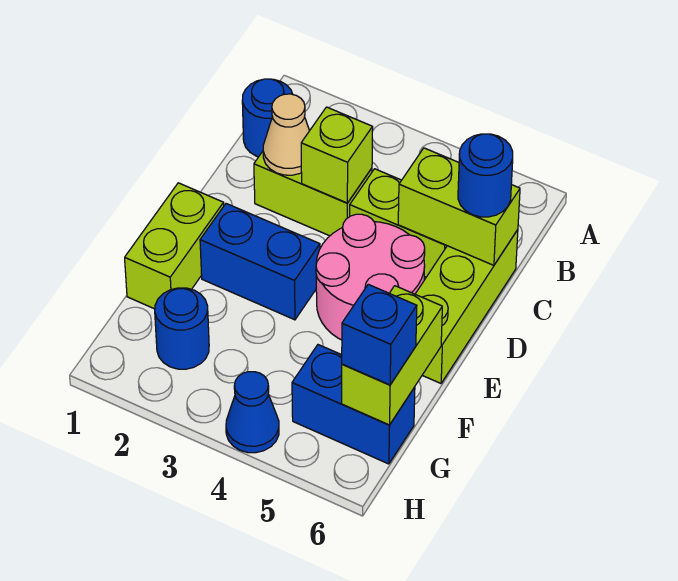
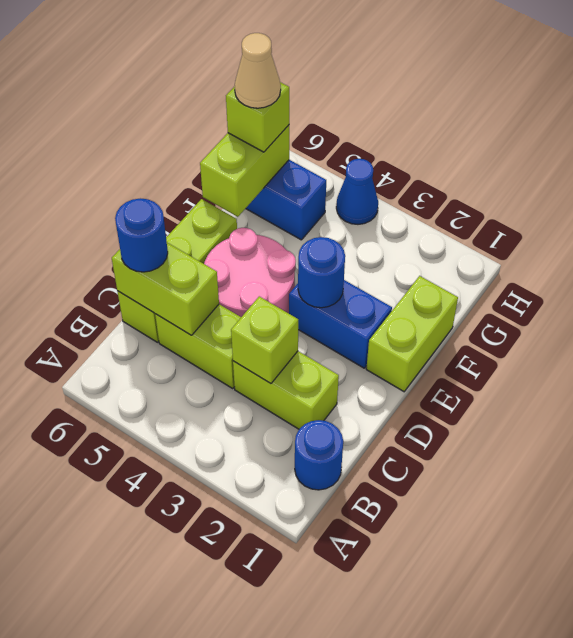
tan cone C2 level 2 -> tan cone G6 level 4
blue round brick G2 level 1 -> blue round brick E3 level 2
blue brick G6 level 3 -> lime brick G6 level 3

